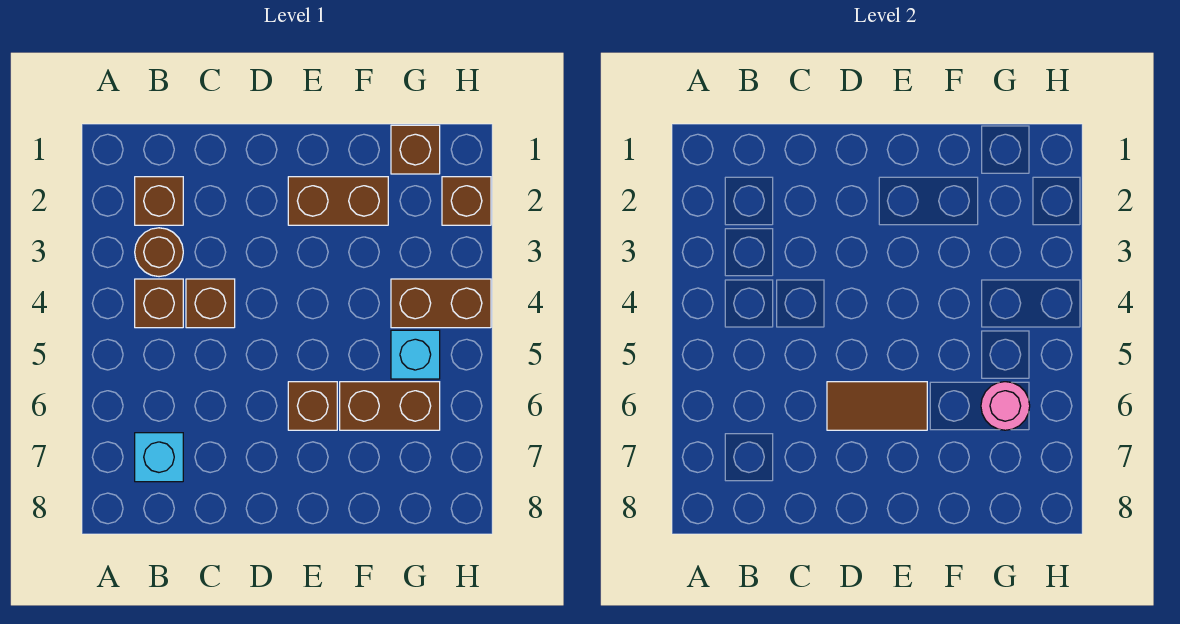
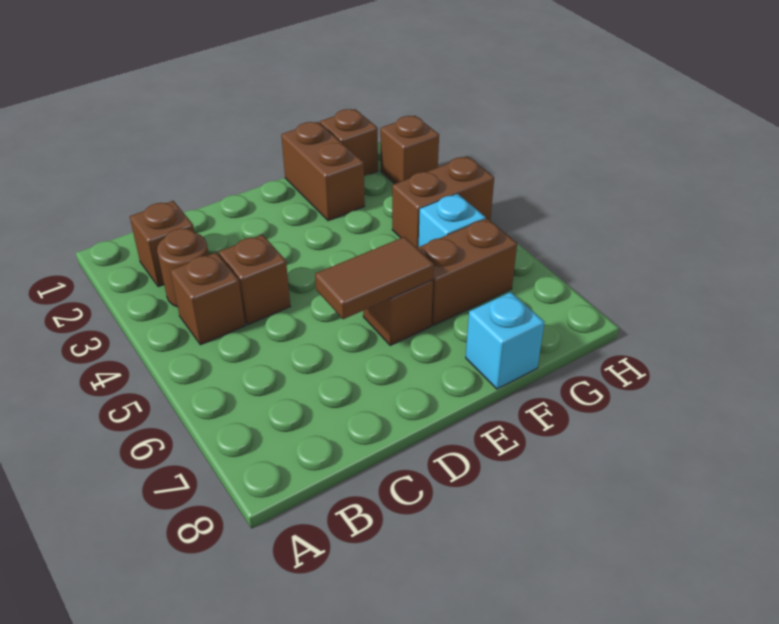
cyan brick B7 level 1 -> cyan brick F8 level 1
brown brick E2:F2 level 1 -> brown brick F1:F2 level 1
pink round brick G6 level 2 -> none

